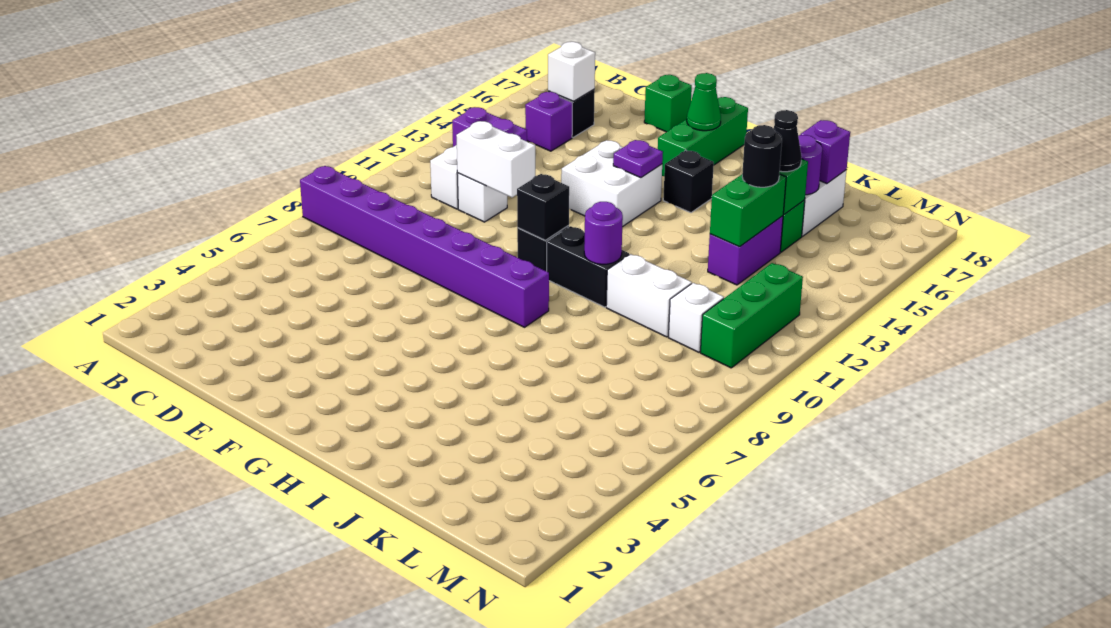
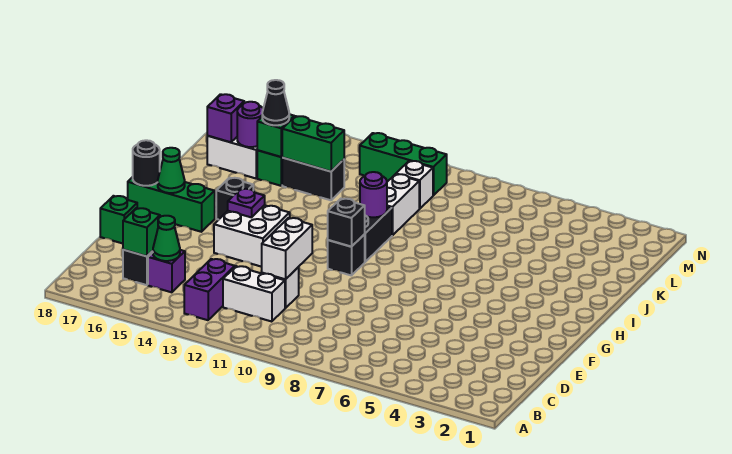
purple brick A8:H8 level 1 -> none
none -> green cone C15 level 2
white brick C16 level 2 -> green brick C16 level 2
purple brick K13:K14 level 1 -> black brick K13:K14 level 1
black round brick K14 level 3 -> black round brick G18 level 2

